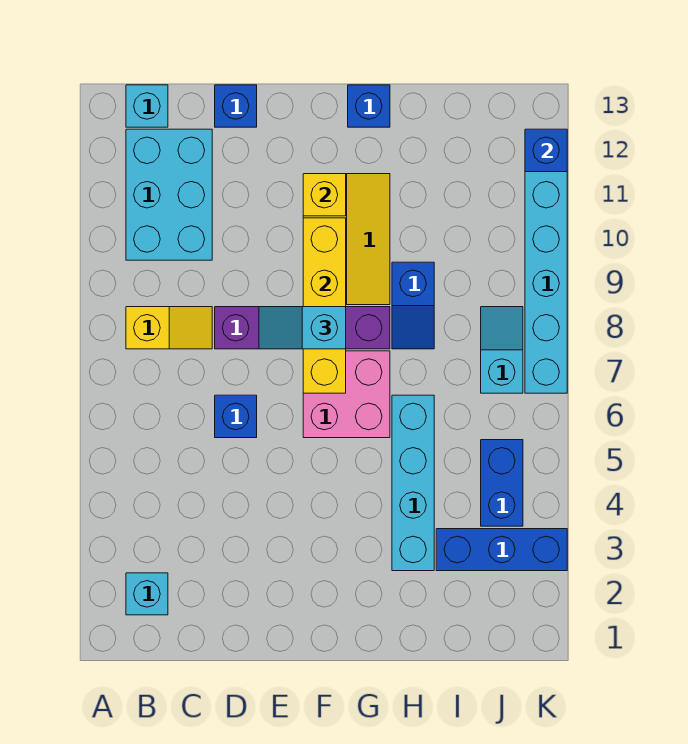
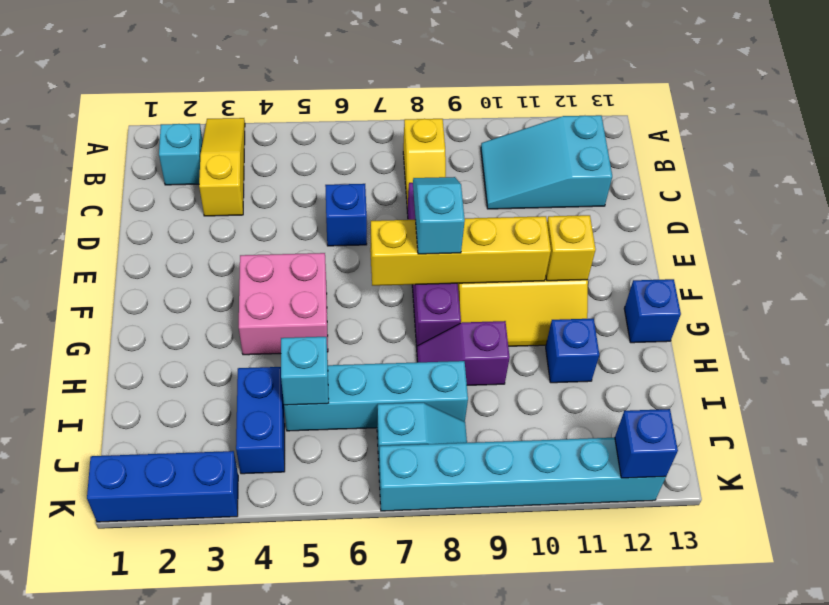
none -> yellow slope A3:C3 level 1 top C
cyan brick B10:C12 level 1 -> cyan slope B10:C12 level 1 top 12
cyan brick B13 level 1 -> cyan brick I5 level 2
blue brick D13 level 1 -> blue brick H11 level 1
pink brick F6:G7 level 1 -> pink brick F4:G5 level 1
cyan brick H3:H6 level 1 -> cyan brick I5:I8 level 1
blue slope H8:H9 level 1 top 9 -> purple slope H8:H9 level 1 top 9
blue brick I3:K3 level 1 -> blue brick K1:K3 level 1
blue brick J4:J5 level 1 -> blue brick I4:J4 level 1

